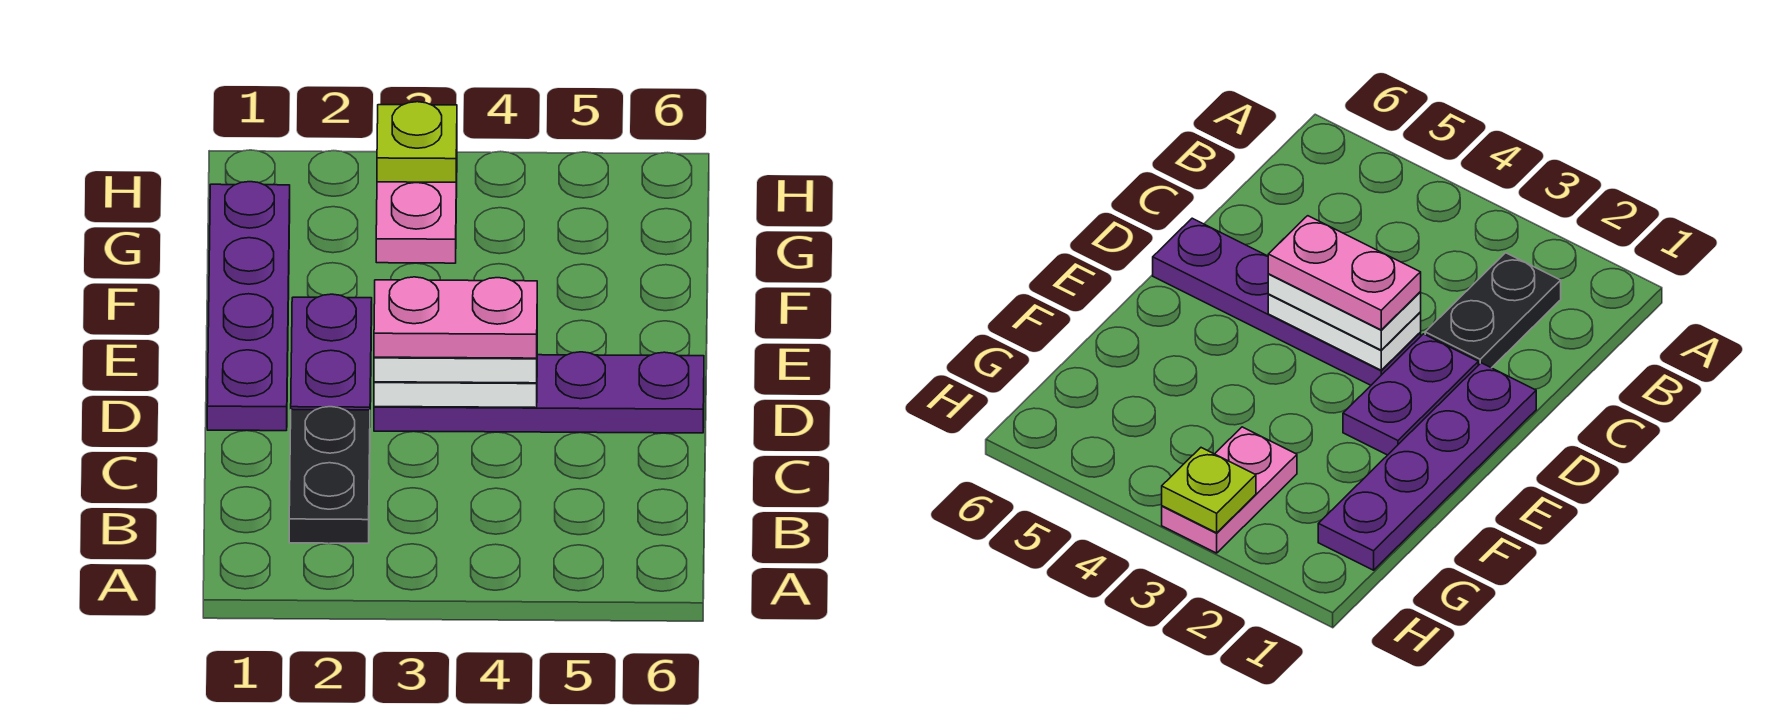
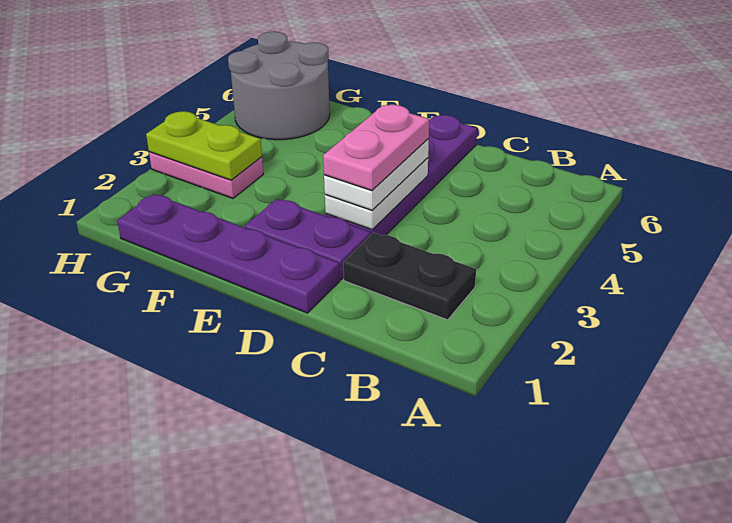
none -> grey round brick G5:H6 level 1
lime plate H3 level 2 -> lime plate G3:H3 level 2

